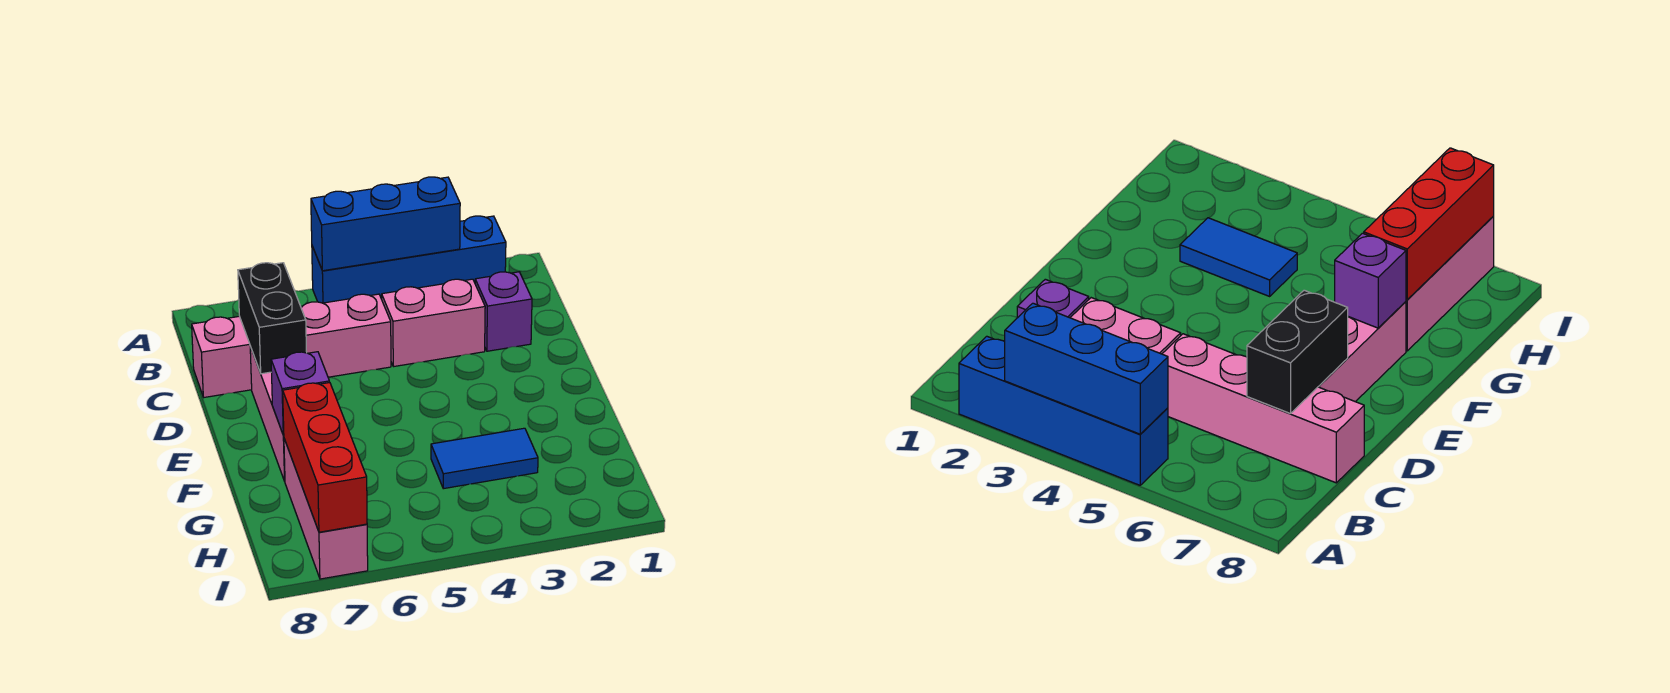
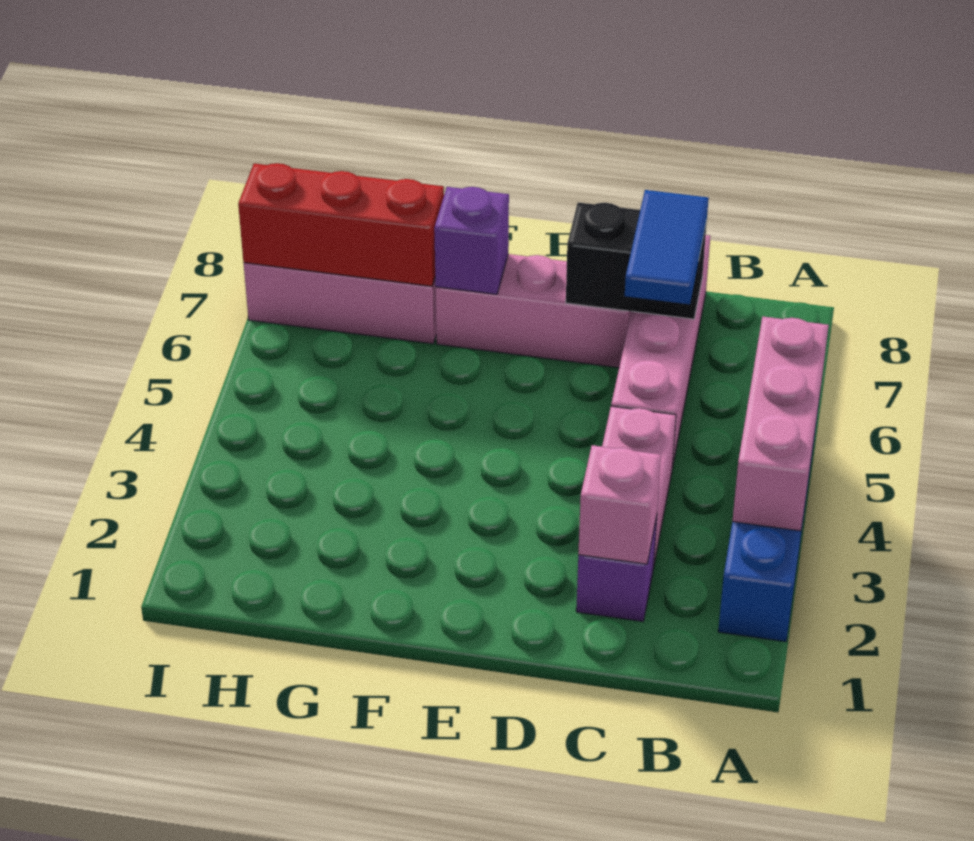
blue brick A3:A5 level 2 -> pink brick A3:A5 level 2
none -> pink brick C2 level 2
blue tile G3:G4 level 1 -> blue tile C6:C7 level 3

